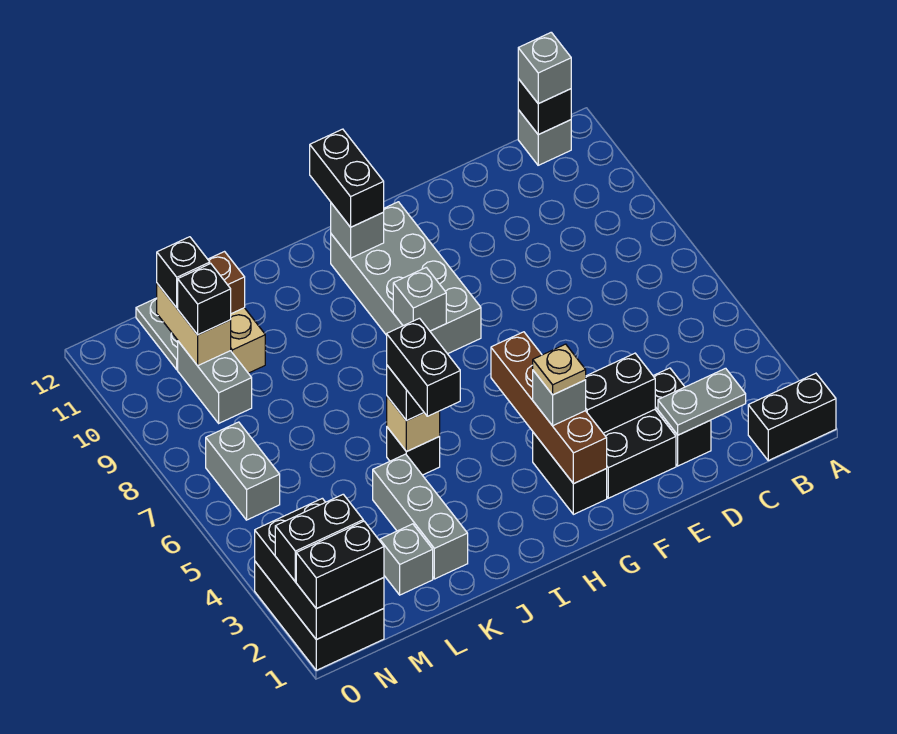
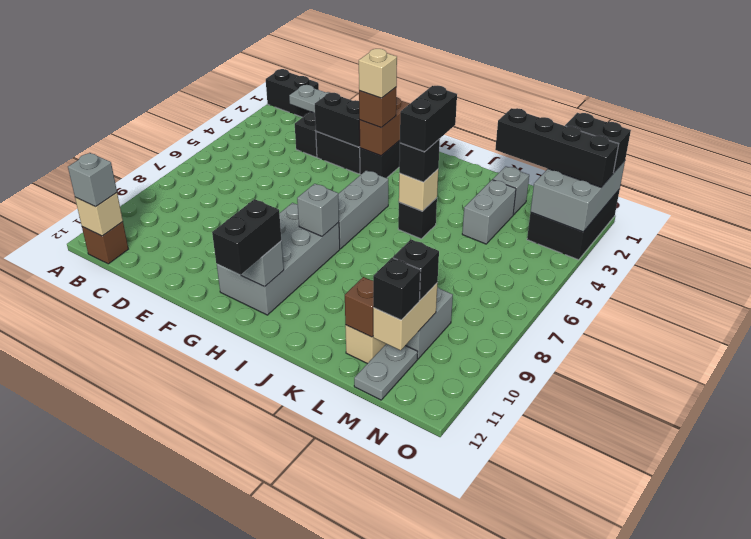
grey brick B12 level 1 -> brown brick B12 level 1
black brick B12 level 2 -> tan brick B12 level 2
brown brick G2:G5 level 2 -> brown brick G2:G3 level 2
grey brick G3 level 3 -> brown brick G3 level 3
tan plate G3 level 4 -> tan brick G3 level 4
grey brick K2:K4 level 1 -> grey brick H5:H7 level 1
black brick N1:O3 level 2 -> grey brick N1:O3 level 2
black brick N2:O2 level 3 -> black brick L2:O2 level 3
grey brick N6:N7 level 1 -> grey brick L3:L4 level 1

